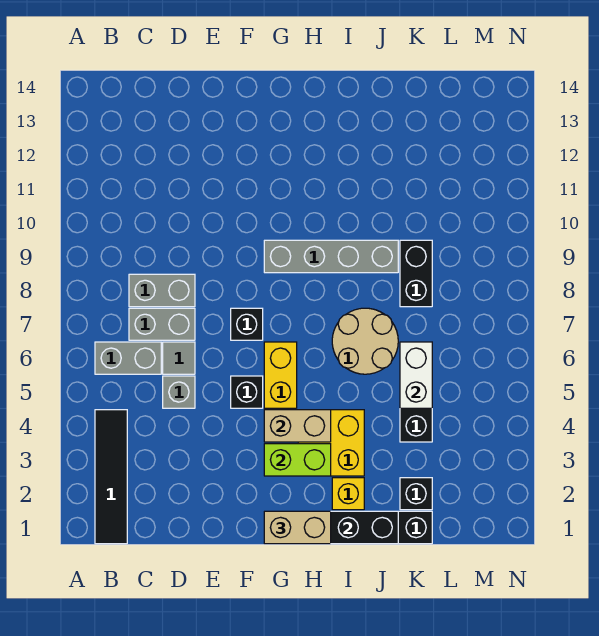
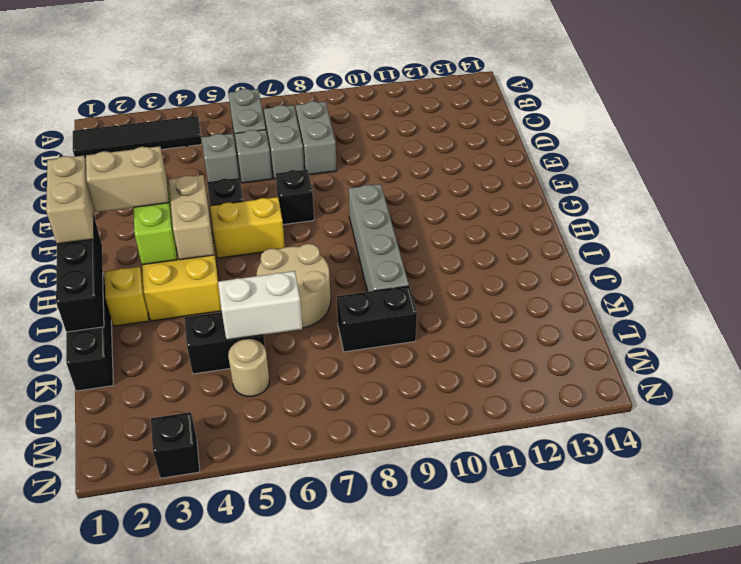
grey tile D6 level 1 -> grey brick D6 level 1
none -> tan brick G2:G3 level 3
black brick K2 level 1 -> black brick N3 level 1
none -> tan round brick L5 level 1

